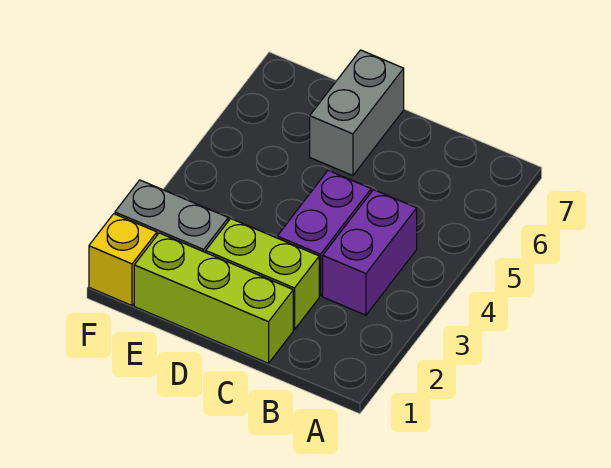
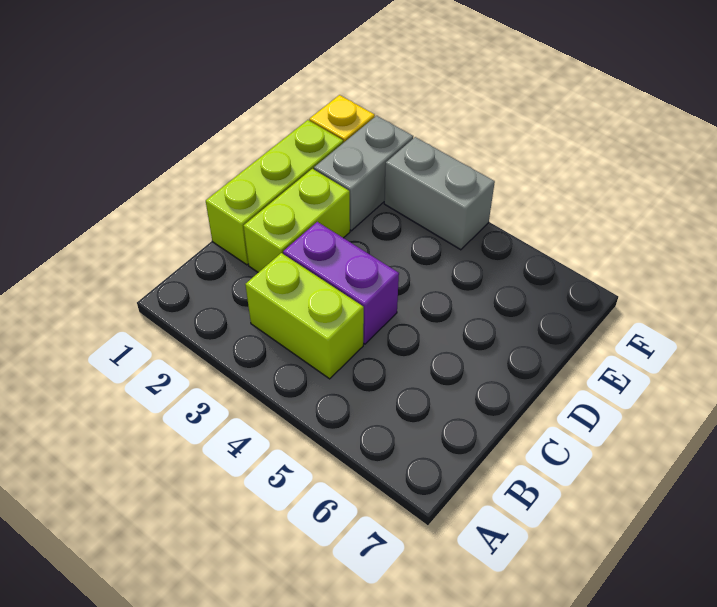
purple brick B3:B4 level 1 -> lime brick B3:B4 level 1
grey brick D6:D7 level 1 -> grey brick F3:F4 level 1

